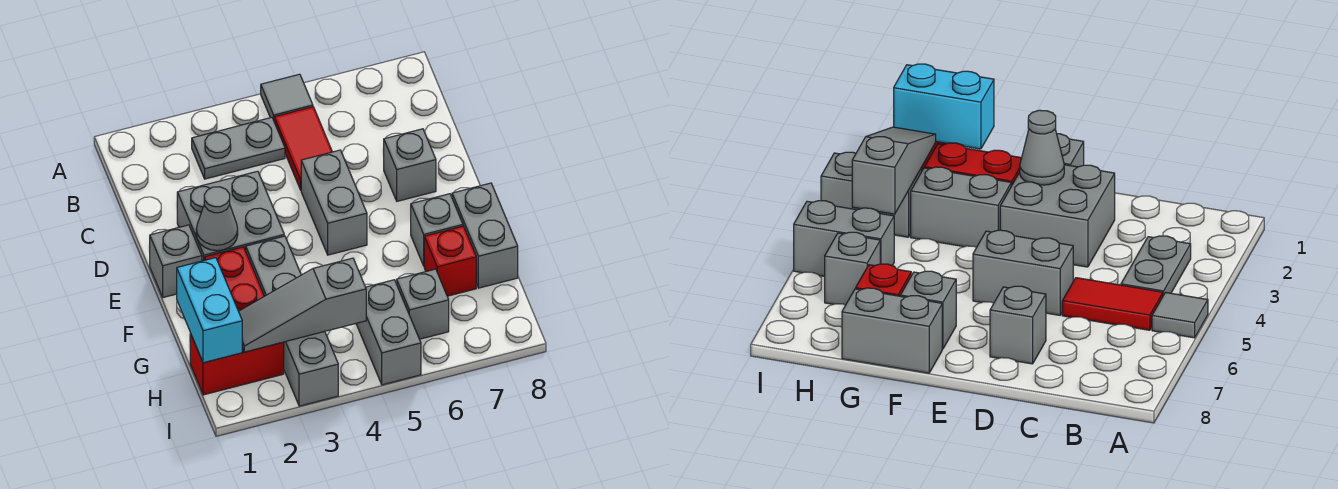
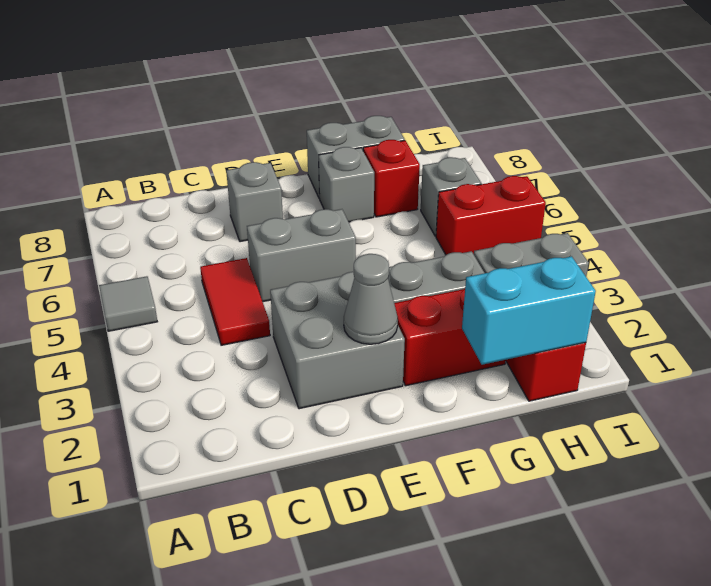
grey plate B3:B4 level 1 -> none
red tile B5:C5 level 1 -> red tile C4:C5 level 1
grey brick E1 level 1 -> none
grey slope H2:H4 level 2 top 4 -> none
grey brick H5:I5 level 1 -> red brick H5:I5 level 1

